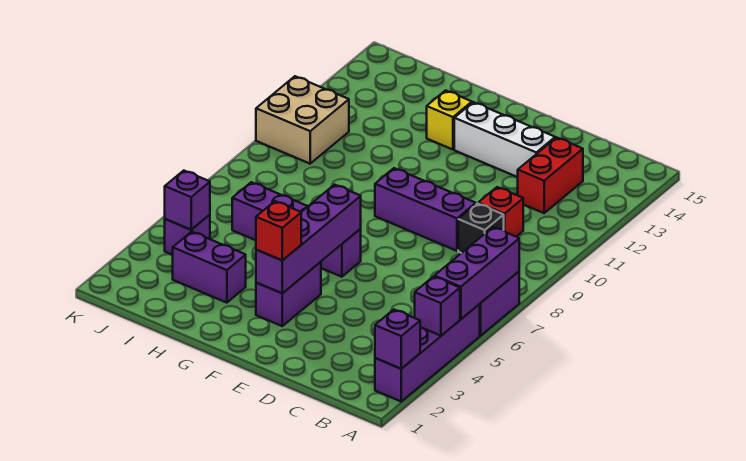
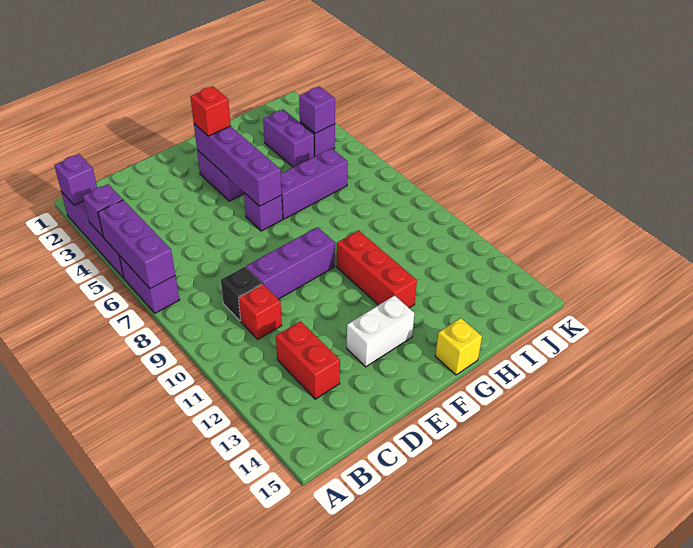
white brick D13:F13 level 1 -> white brick E13:F13 level 1
none -> red brick G10:G12 level 1
yellow brick G13 level 1 -> yellow brick G15 level 1
purple brick H3:I3 level 1 -> purple brick I3:I4 level 1
tan brick J10:K11 level 1 -> none

